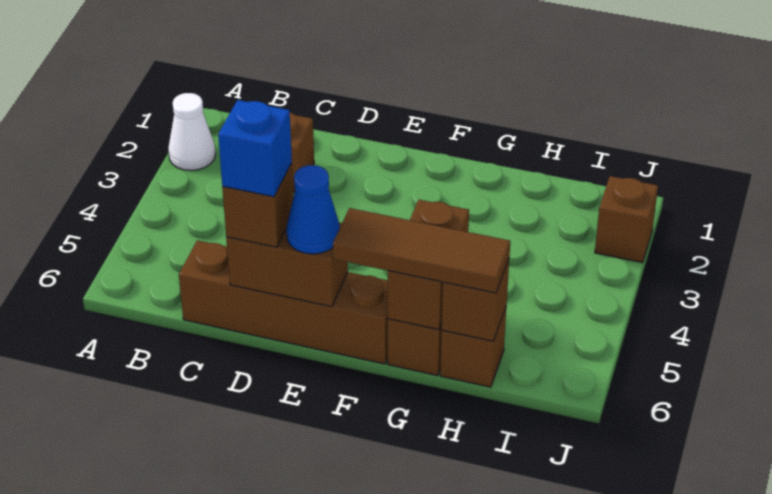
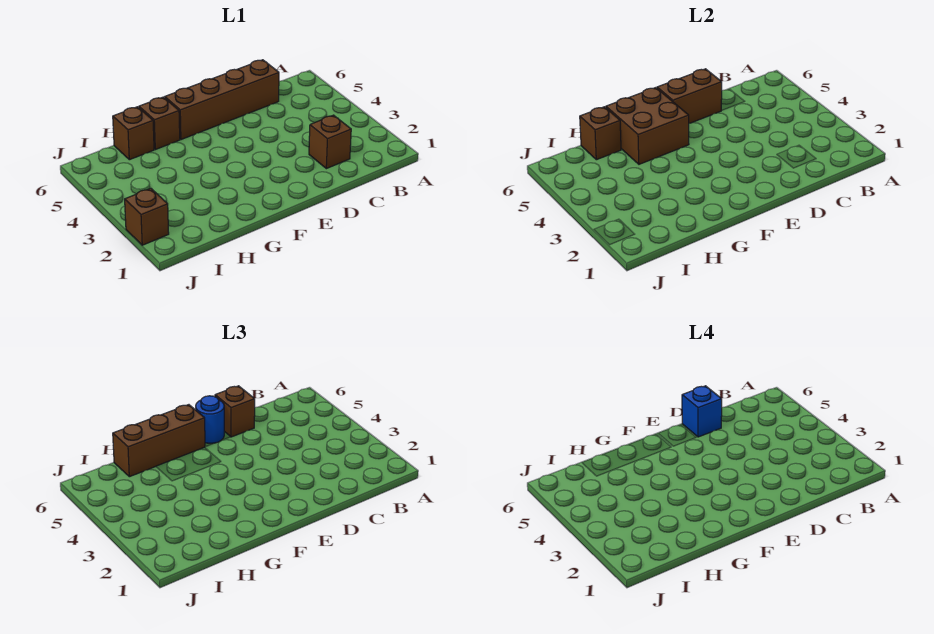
white cone A2 level 1 -> none
blue cone E6 level 3 -> blue round brick E6 level 3
brown tile F6:H6 level 3 -> brown brick F6:H6 level 3
brown brick G5:G6 level 2 -> brown brick F5:G6 level 2

